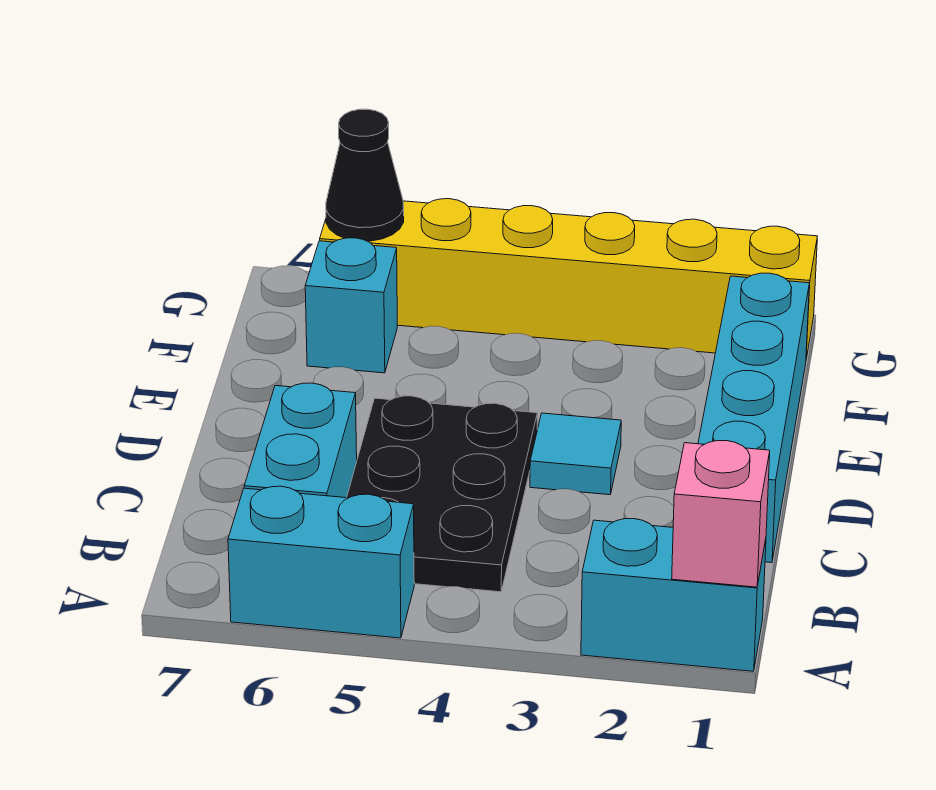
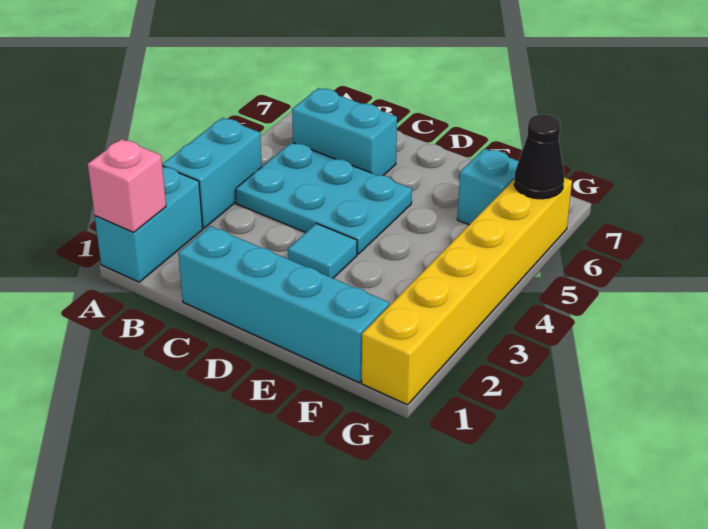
cyan brick A5:A6 level 1 -> cyan brick A3:A4 level 1
black plate B4:D5 level 1 -> cyan plate B4:D5 level 1

